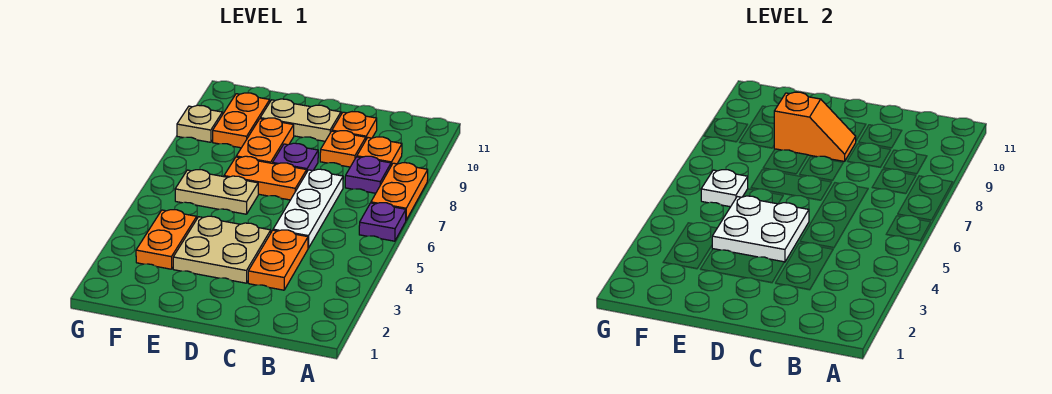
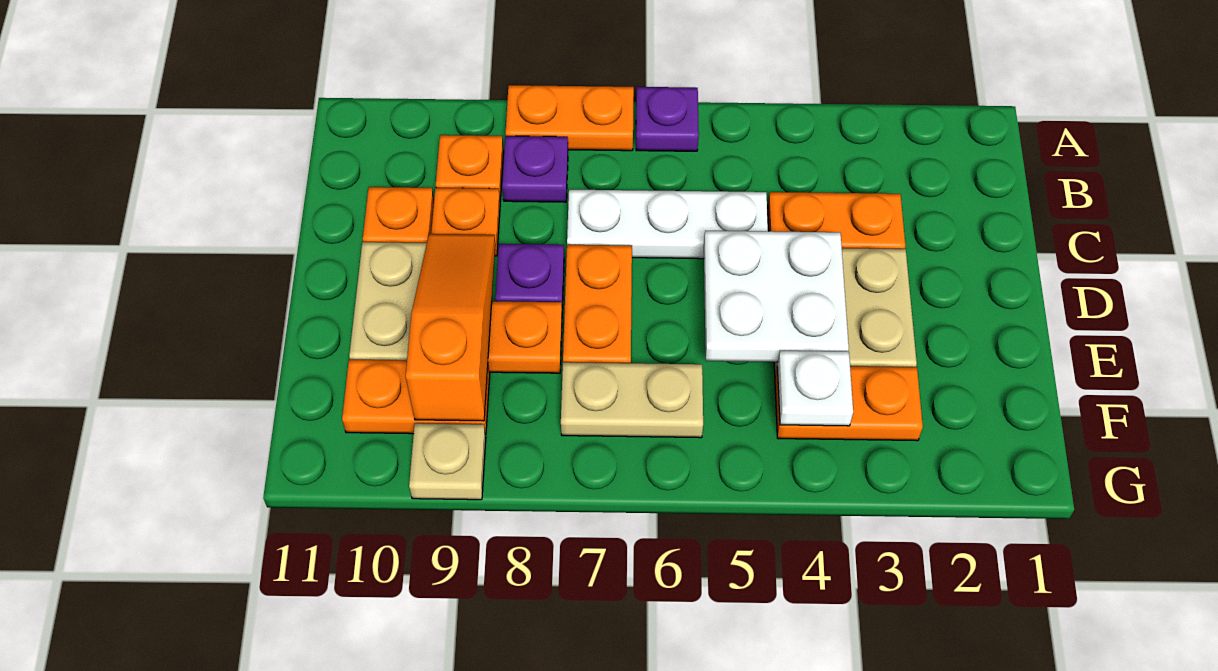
orange slope D9:E9 level 2 top E -> orange slope D9:F9 level 2 top F
tan plate E6:F6 level 1 -> tan plate F6:F7 level 1
white plate F6 level 2 -> white plate F4 level 2

